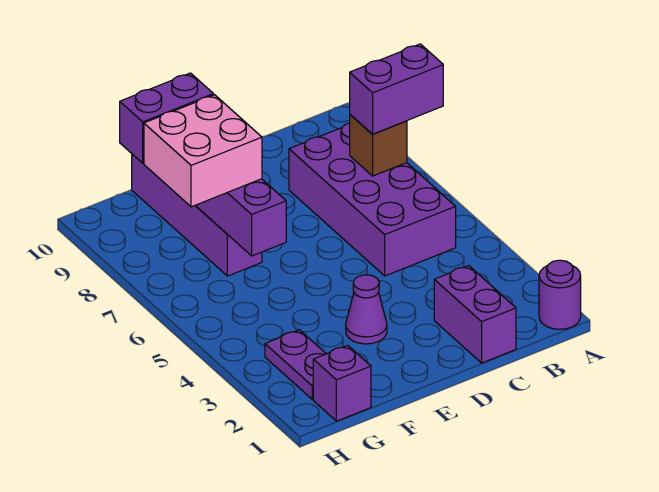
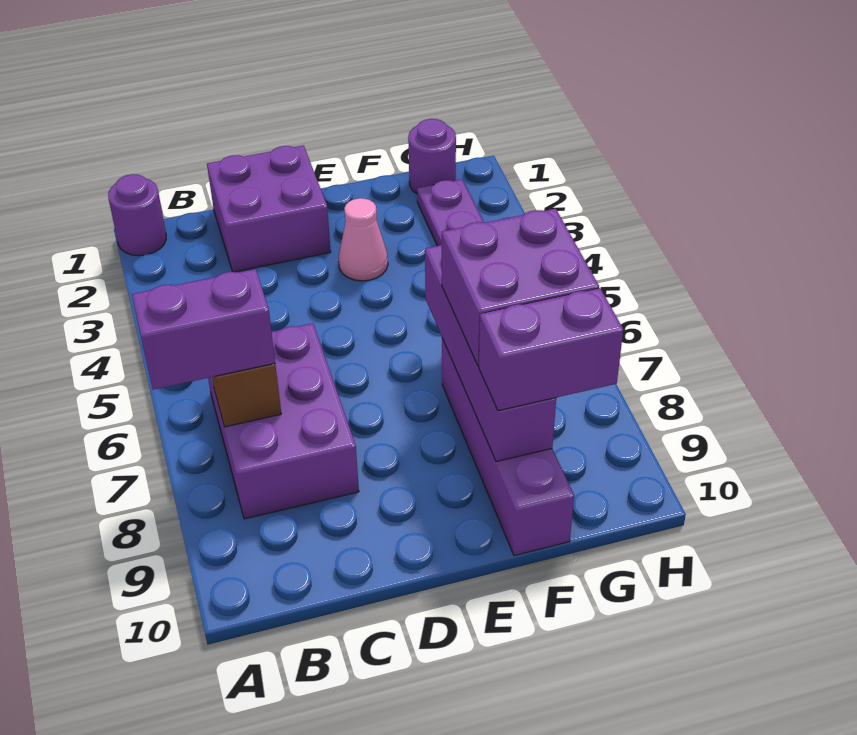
purple brick B5:C8 level 1 -> purple brick B6:C8 level 1
purple brick C1:C2 level 1 -> purple brick C1:D2 level 1
purple cone E3 level 1 -> pink cone E3 level 1
pink brick F7:G8 level 3 -> purple brick F7:G8 level 3
purple brick G1 level 1 -> purple round brick G1 level 1

